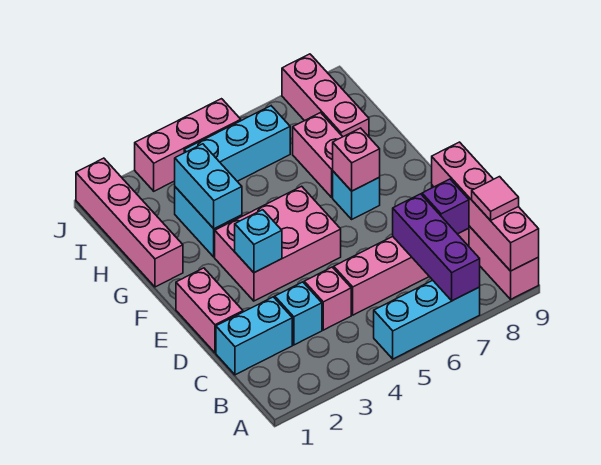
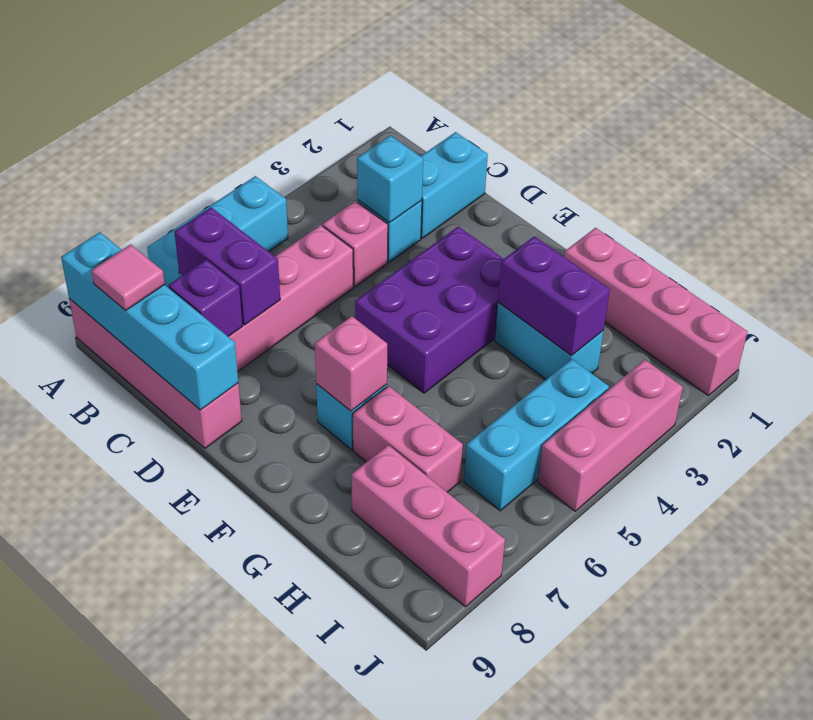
purple brick A7:C7 level 2 -> purple brick B7:C7 level 2
pink brick A9:D9 level 2 -> cyan brick A9:D9 level 2
pink brick D1:E1 level 1 -> none
pink brick E3:F5 level 1 -> purple brick E3:F5 level 1
cyan brick E3 level 2 -> cyan brick C3 level 2
cyan brick G3:H3 level 2 -> purple brick G3:H3 level 2

